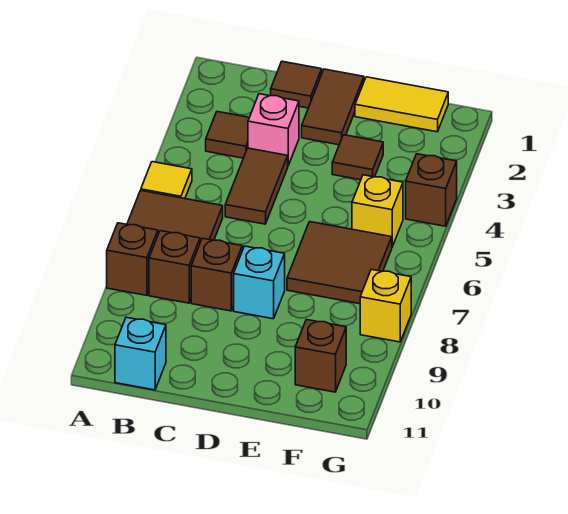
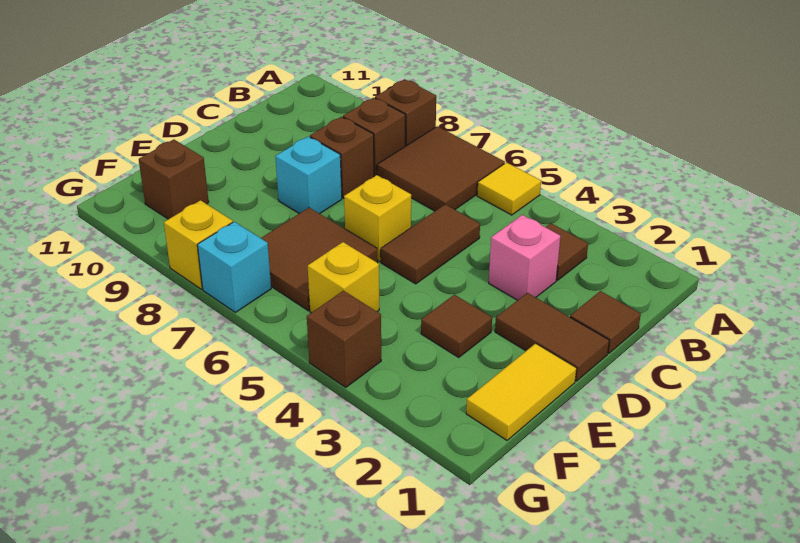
cyan brick B11 level 1 -> cyan brick G7 level 1
brown tile C4:C5 level 1 -> brown tile C5:D5 level 1
none -> yellow brick D6 level 1

